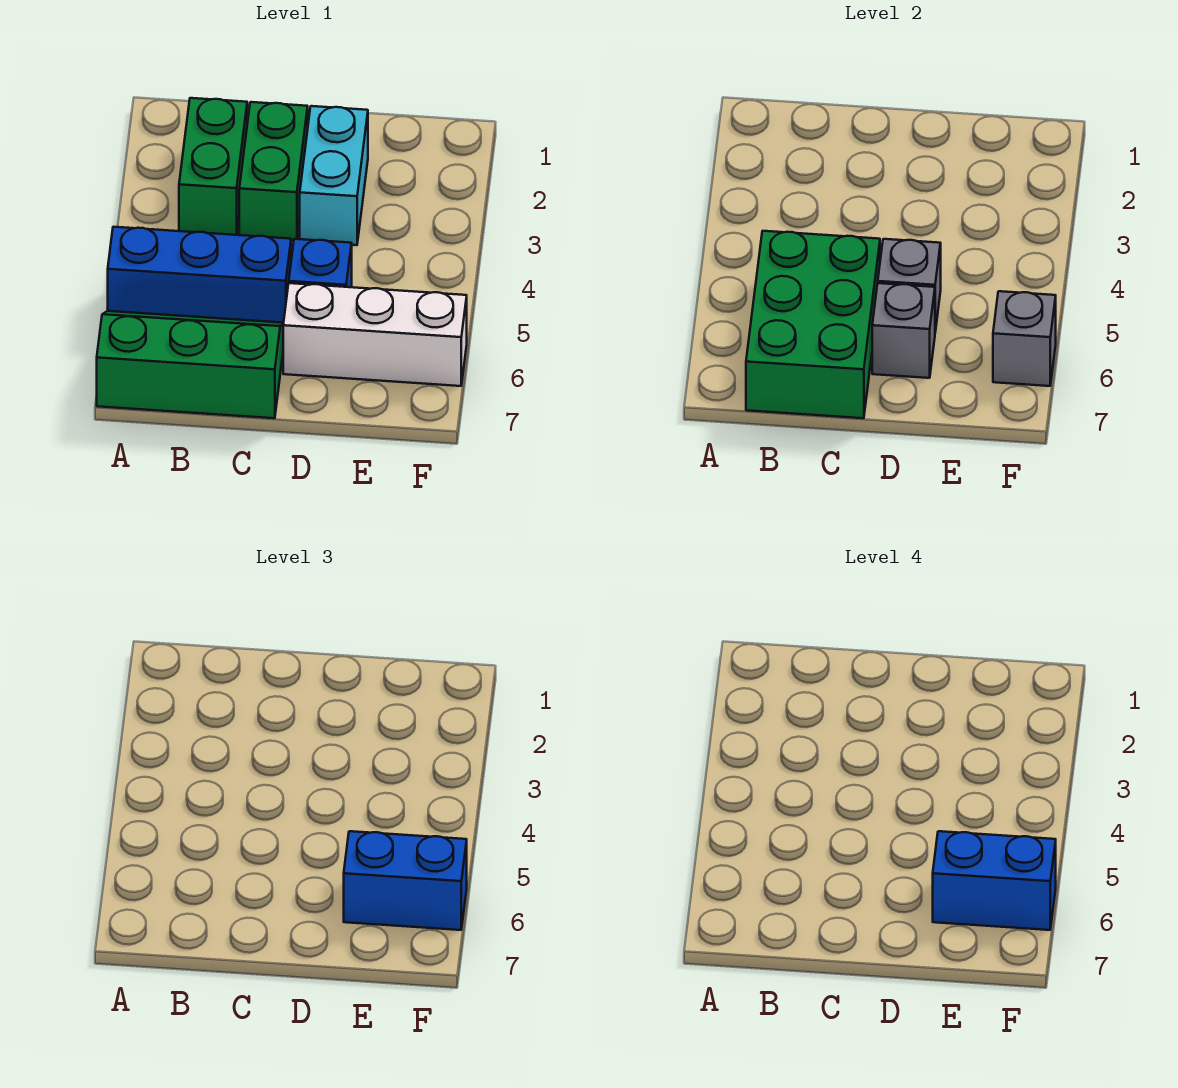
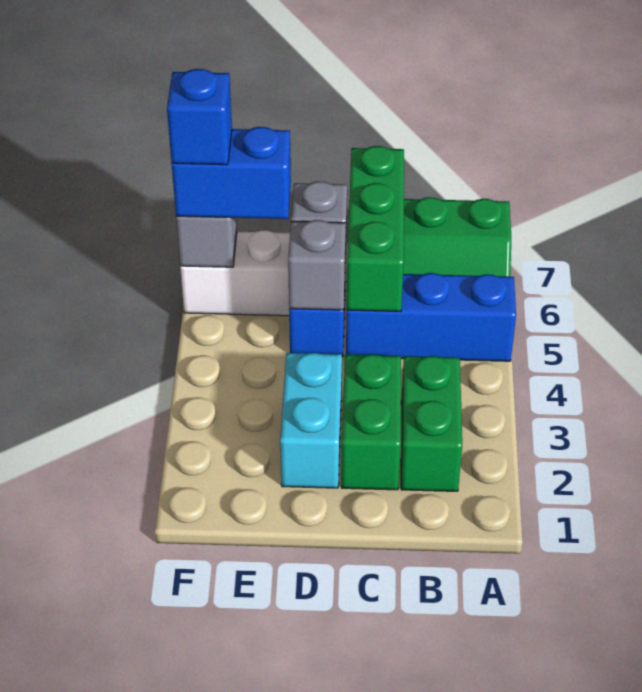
green brick B5:C7 level 2 -> green brick C5:C7 level 2
blue brick E6:F6 level 4 -> blue brick F6 level 4

